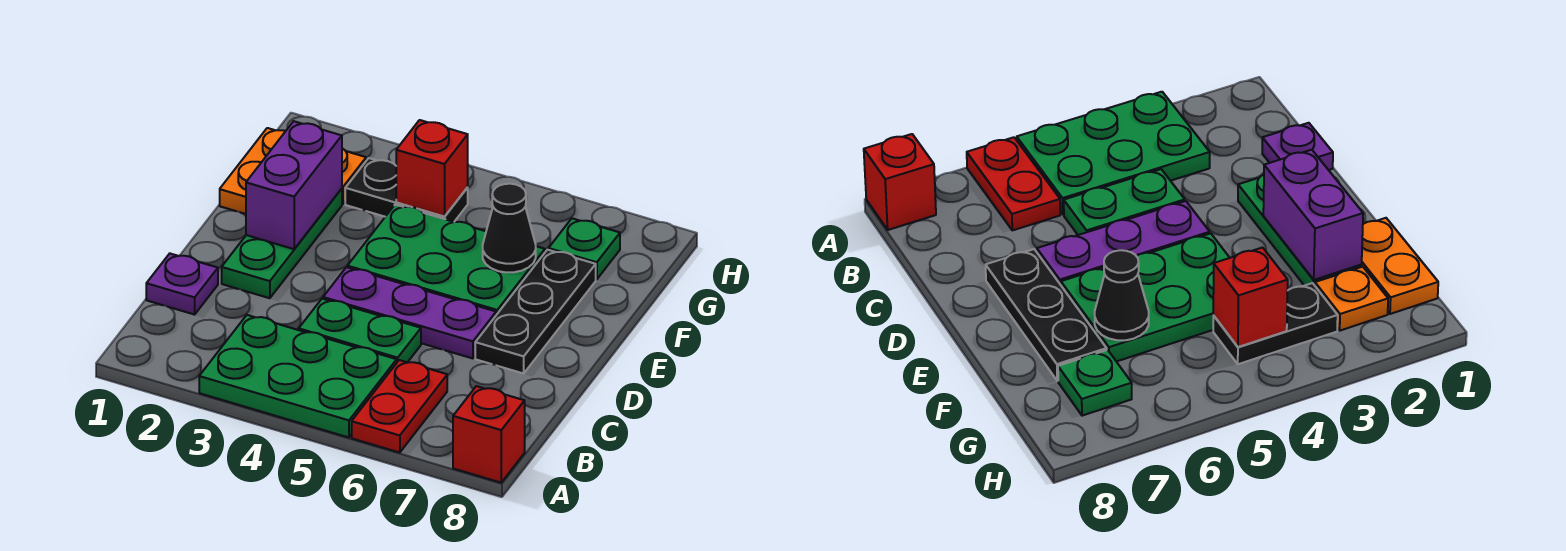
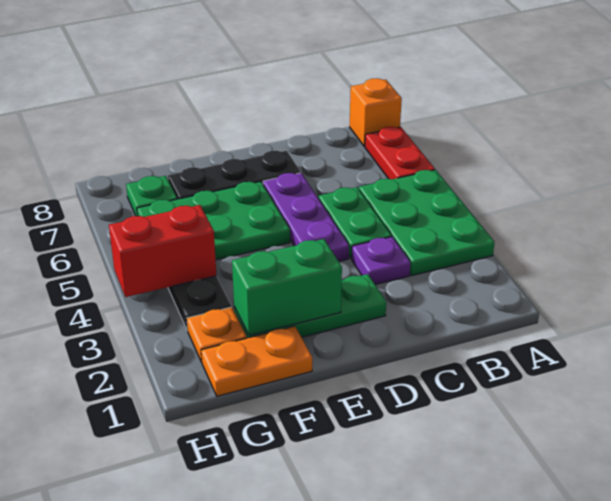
red plate A6:B6 level 1 -> red plate A6:A7 level 1
red brick A8 level 1 -> orange brick A8 level 1
purple plate C1 level 1 -> purple plate C3 level 1
purple brick E2:F2 level 2 -> green brick E2:F2 level 2
green plate E4:F6 level 1 -> green plate E5:G6 level 1
black cone F6 level 2 -> none
red brick G4 level 2 -> red brick G4:H4 level 2

